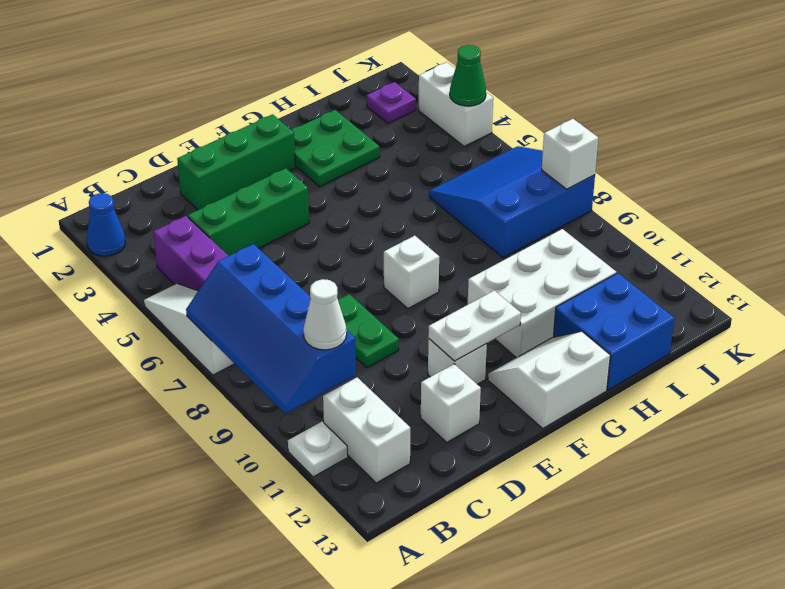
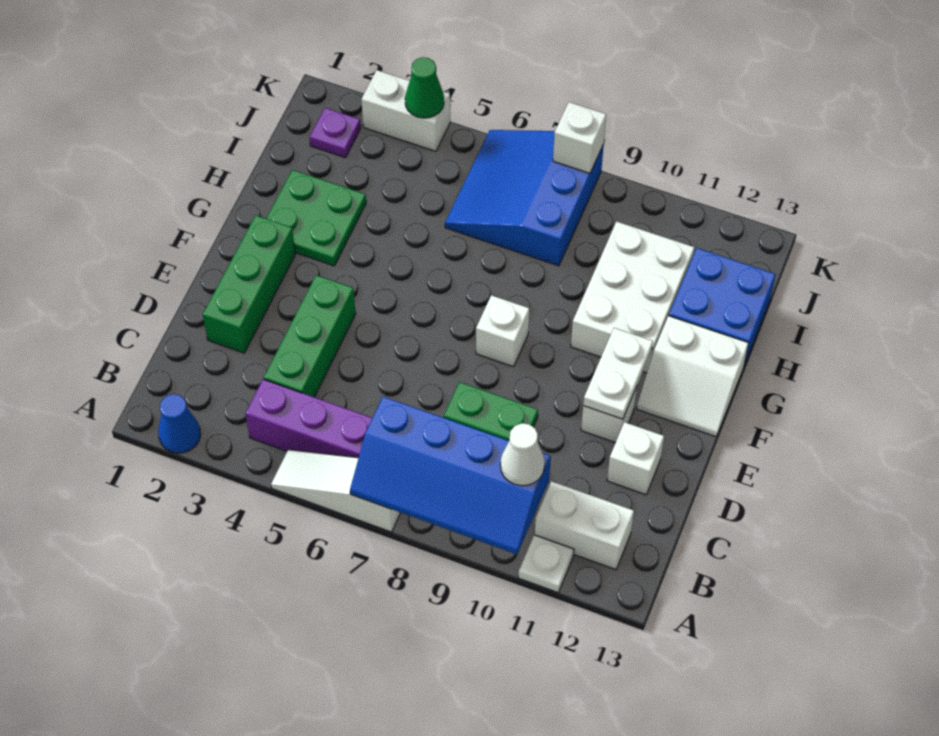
white slope F12:G13 level 1 top 13 -> white slope F12:G13 level 1 top G

